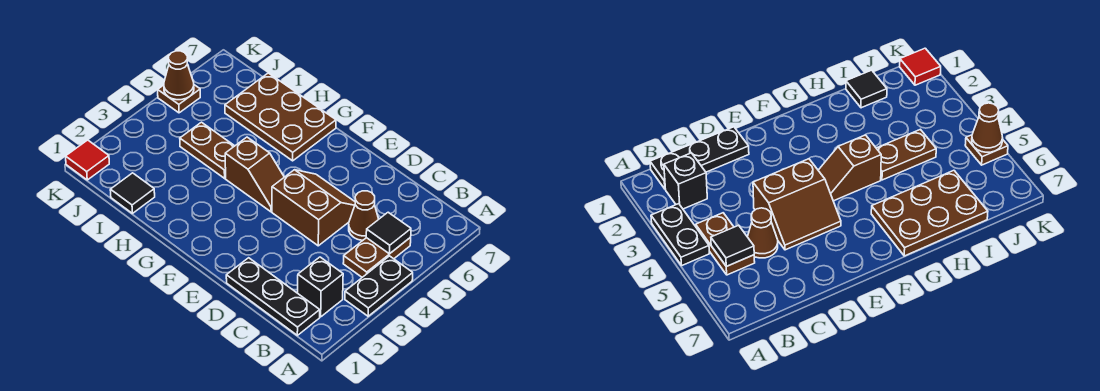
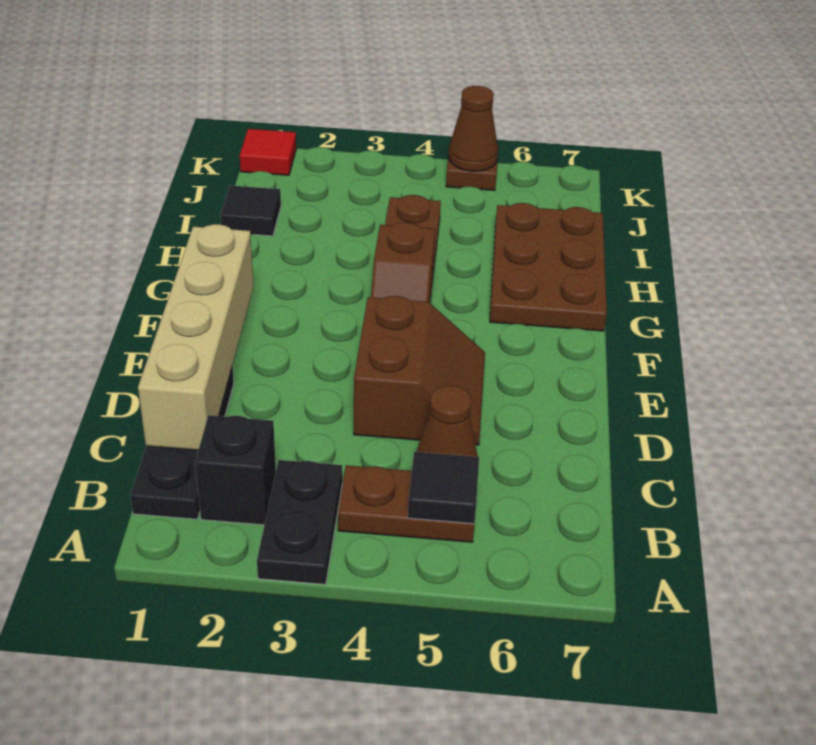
black plate A3:A4 level 1 -> black plate A3:B3 level 1
none -> tan brick C1:F1 level 2

